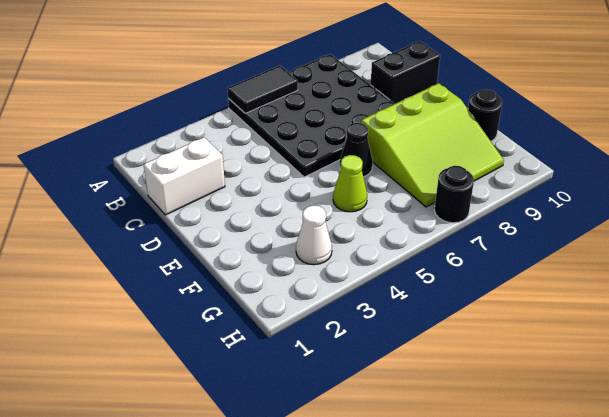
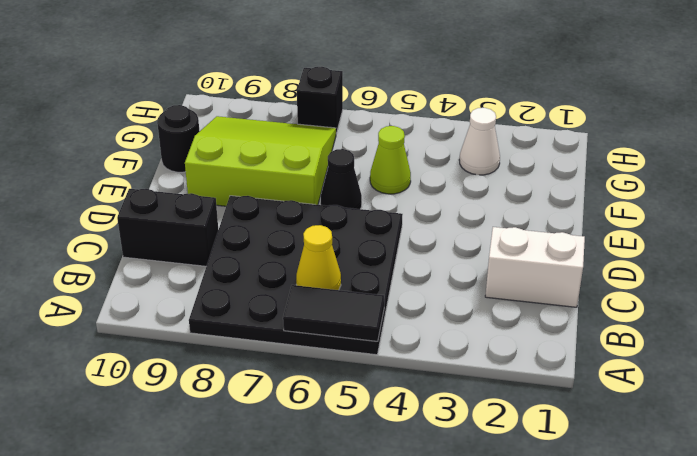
none -> yellow cone B6 level 2
black round brick H7 level 1 -> black brick H7 level 1

